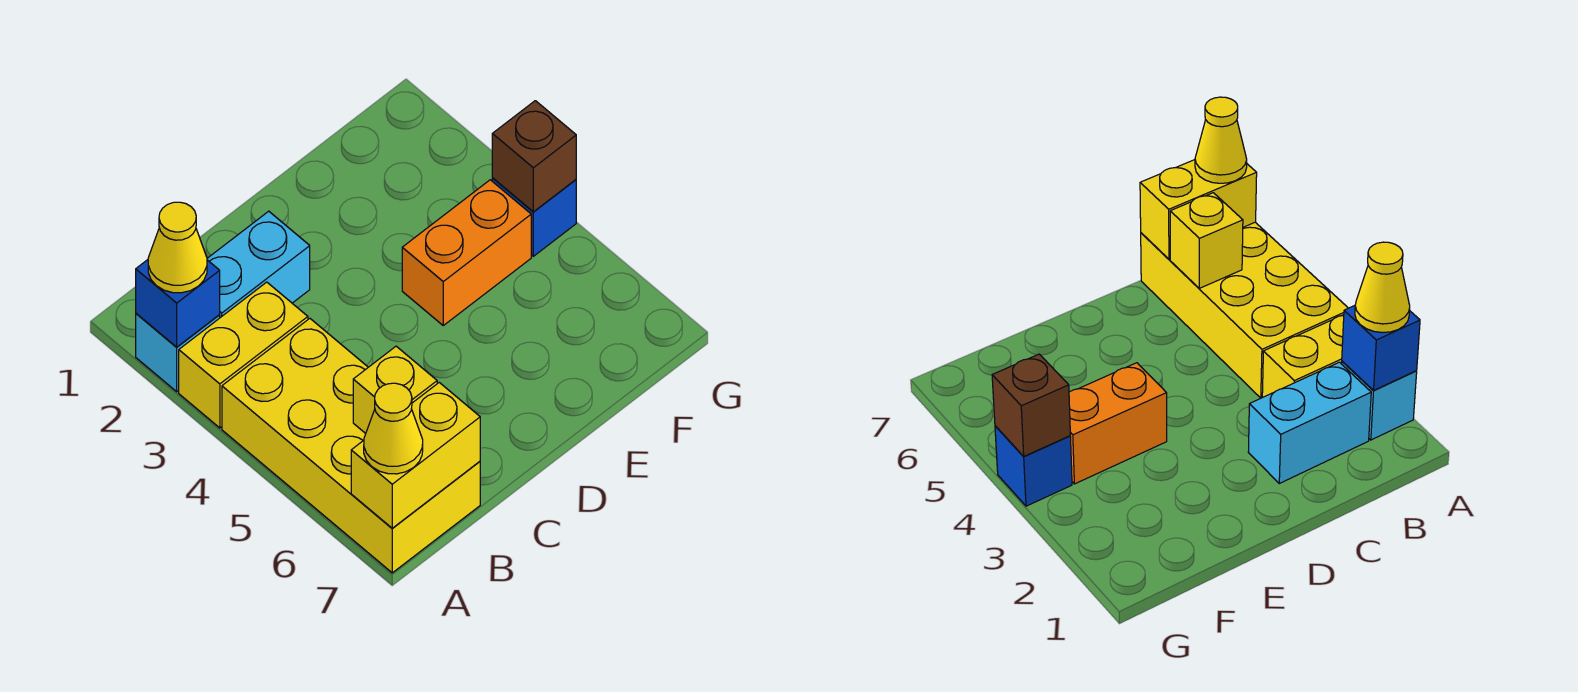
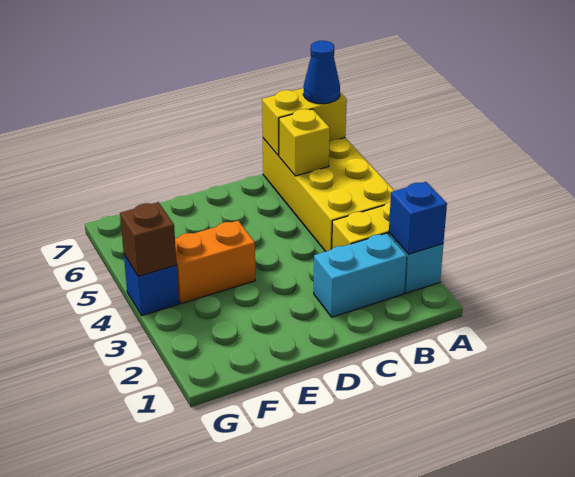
yellow cone A2 level 3 -> none
yellow cone A7 level 3 -> blue cone A7 level 3

